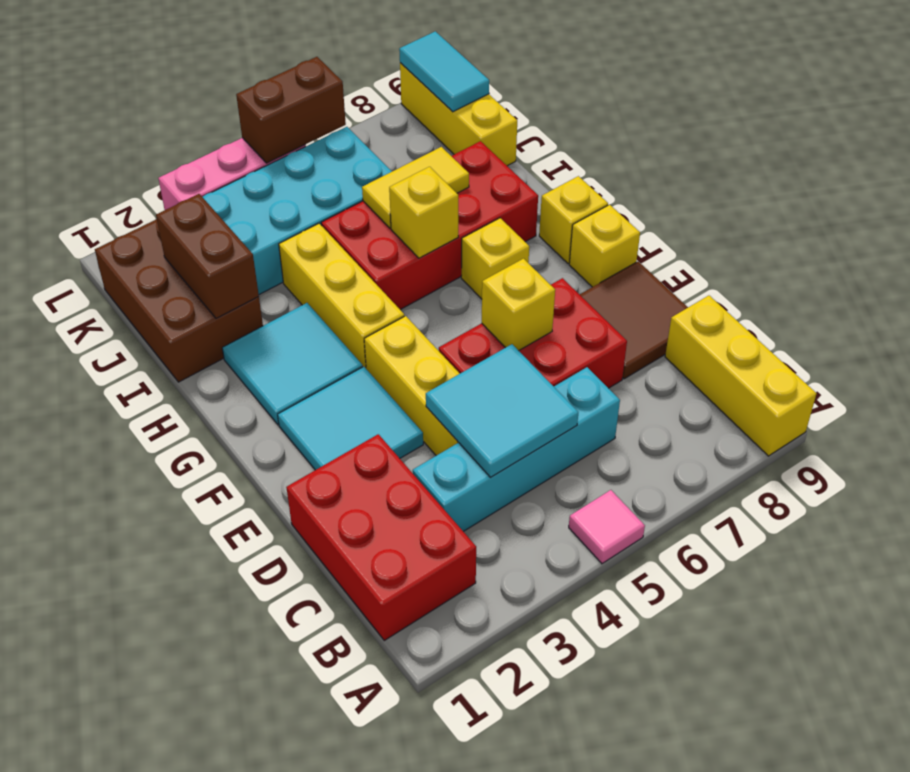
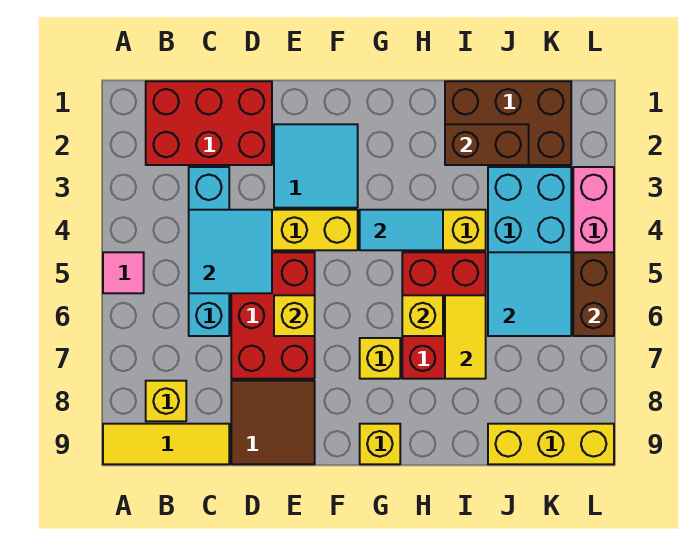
yellow brick A9:C9 level 1 -> yellow tile A9:C9 level 1
yellow brick F9 level 1 -> yellow brick B8 level 1
cyan tile G2:H3 level 1 -> cyan tile J5:K6 level 2
red brick H5:I8 level 1 -> red brick H5:I7 level 1
cyan tile K9:L9 level 2 -> cyan tile G4:H4 level 2

